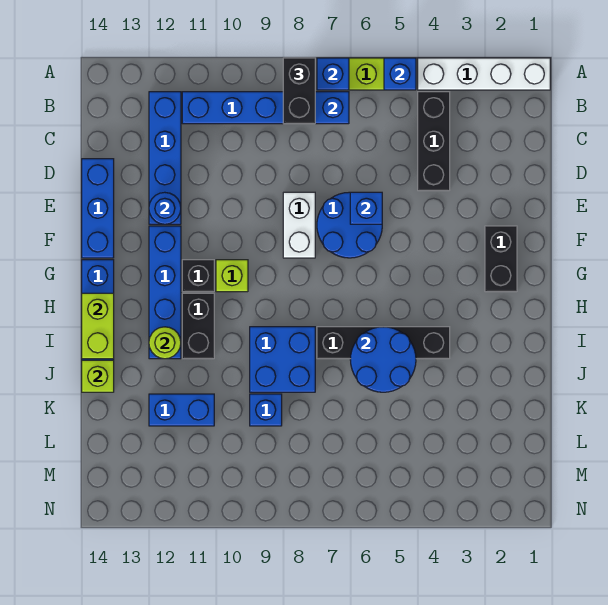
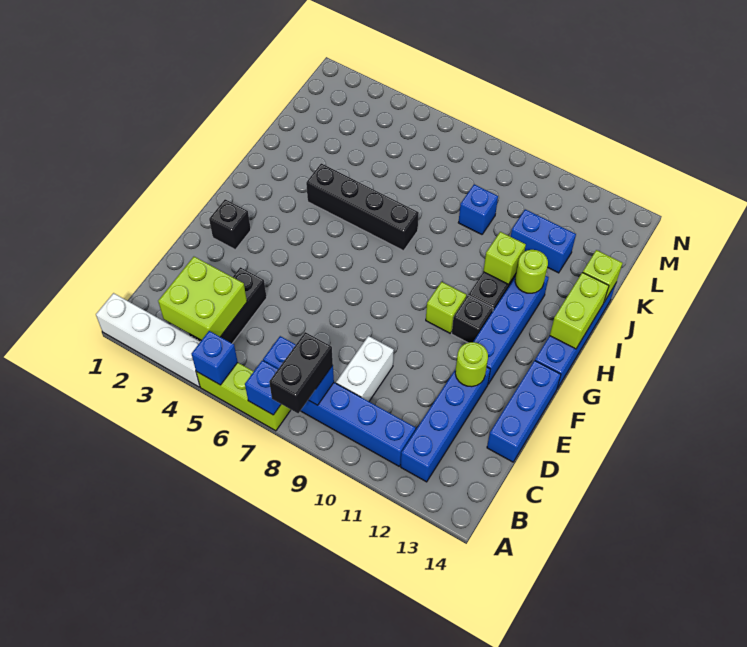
none -> lime brick B3:C4 level 2
blue round brick E6:F7 level 1 -> none
blue brick E6 level 2 -> none
white brick E8:F8 level 1 -> white brick C9:D9 level 1
blue round brick E12 level 2 -> lime round brick E12 level 2
black brick F2:G2 level 1 -> black brick F2 level 1
blue round brick I5:J6 level 2 -> none
blue brick I8:J9 level 1 -> none
none -> lime brick I11 level 2

